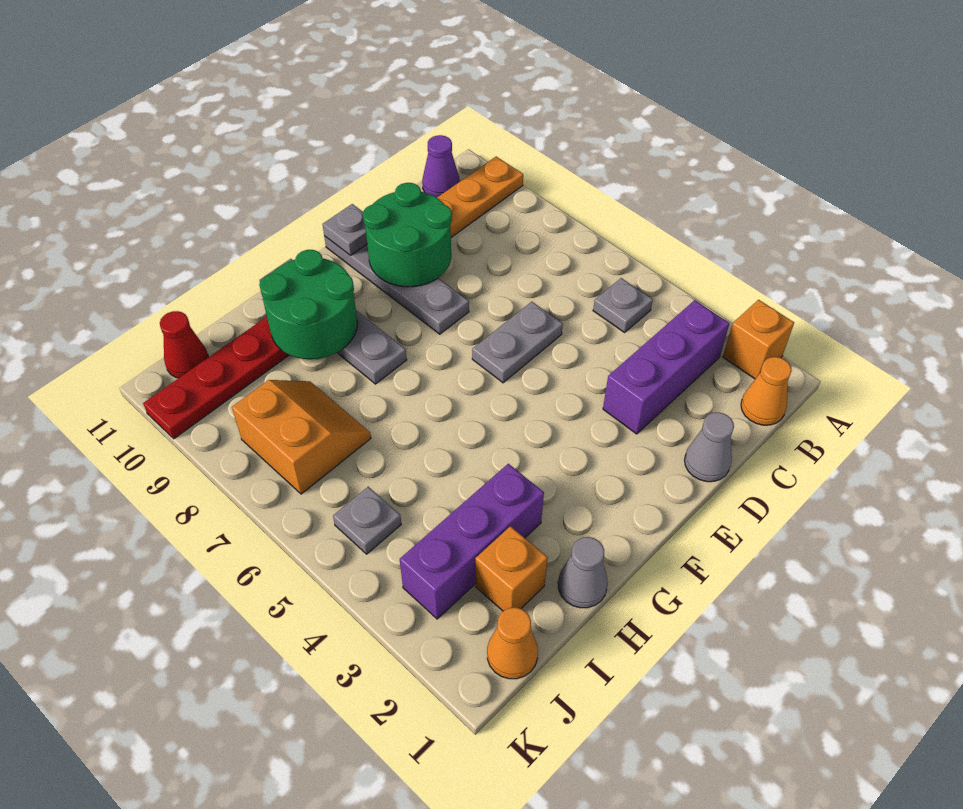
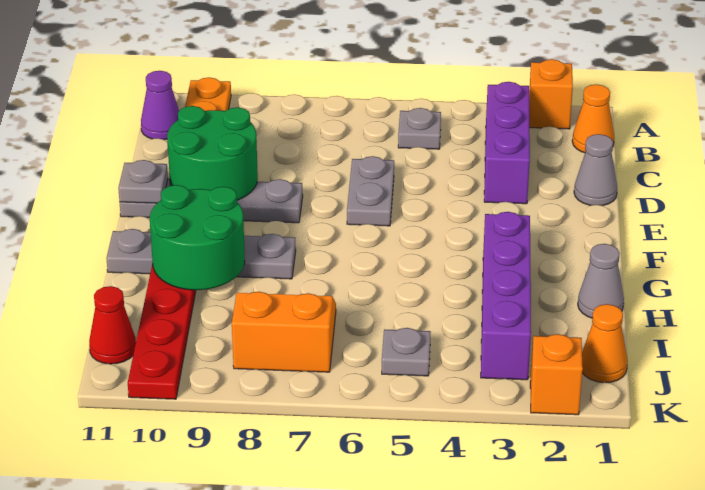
purple brick H3:J3 level 1 -> purple brick G3:J3 level 1
orange brick I2 level 1 -> orange brick K2 level 1

